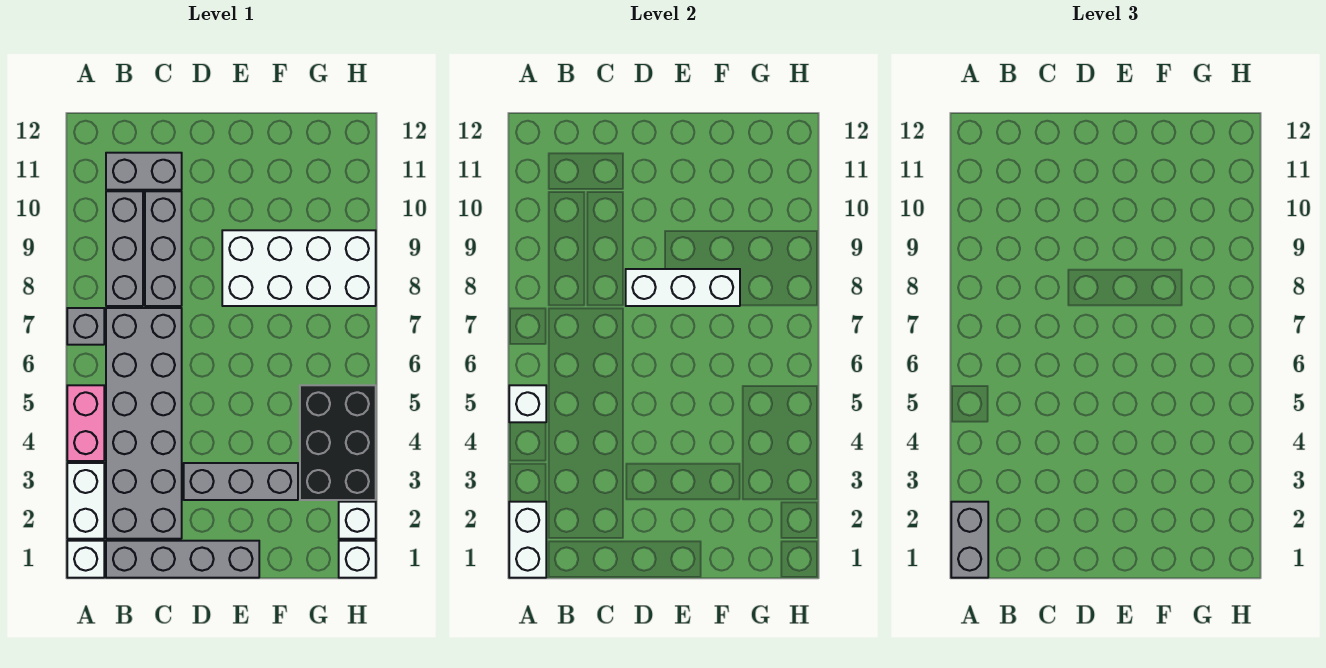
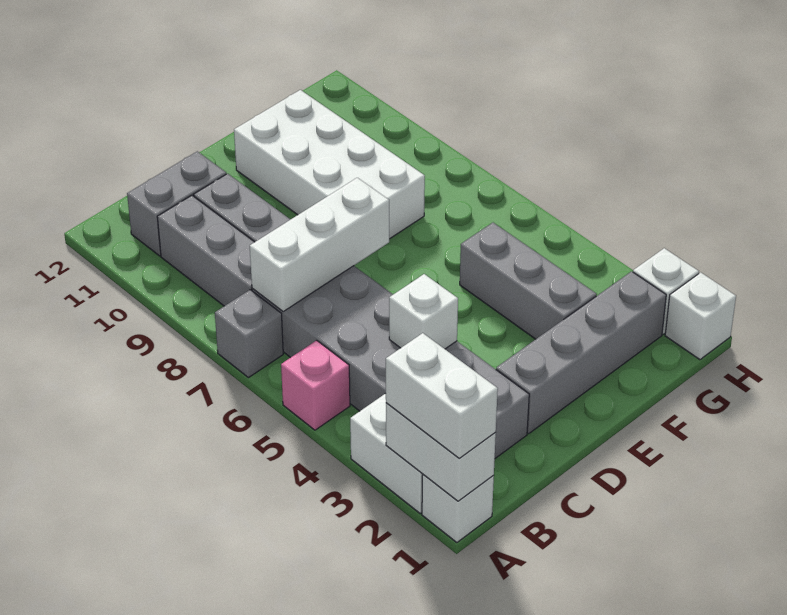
grey brick A1:A2 level 3 -> white brick A1:A2 level 3
pink brick A4:A5 level 1 -> pink brick A5 level 1
white brick A5 level 2 -> white brick C4 level 2
grey brick B1:E1 level 1 -> grey brick D2:G2 level 1
grey brick D3:F3 level 1 -> grey brick F3:F5 level 1
white brick D8:F8 level 2 -> white brick B7:D7 level 2
white brick E8:H9 level 1 -> white brick E8:F11 level 1
black brick G3:H5 level 1 -> none

